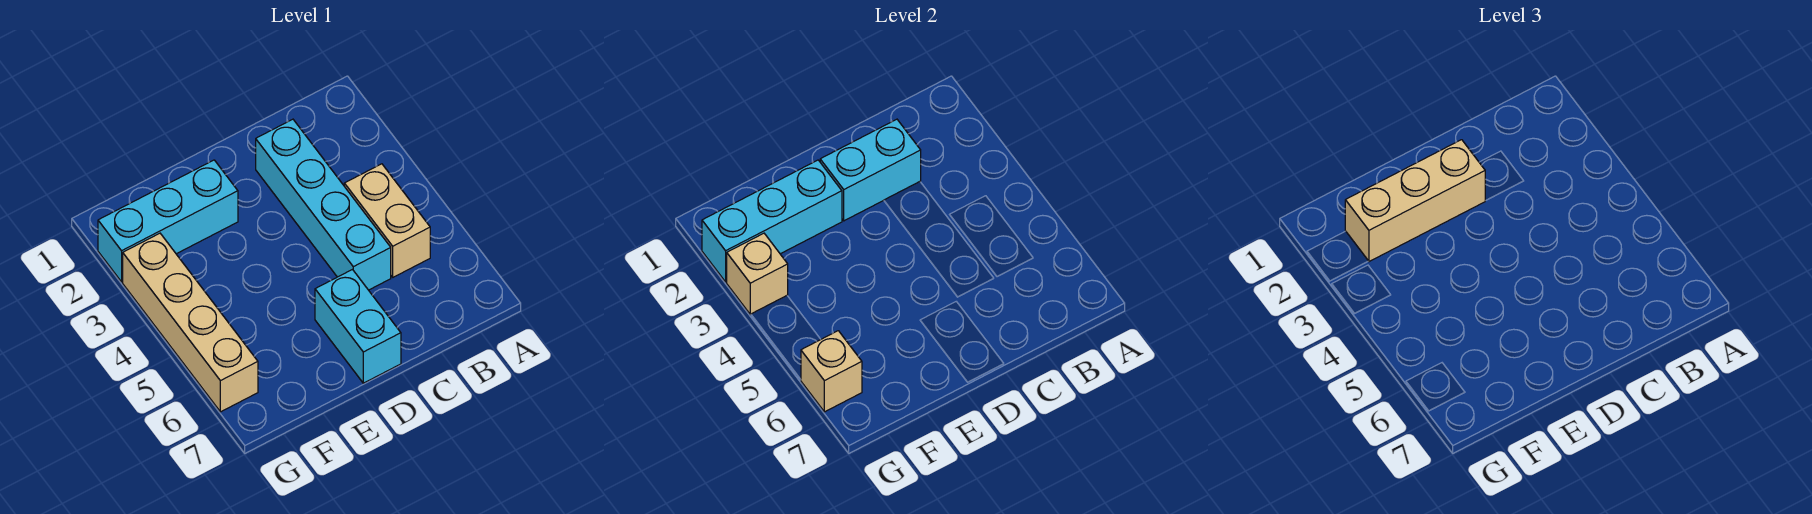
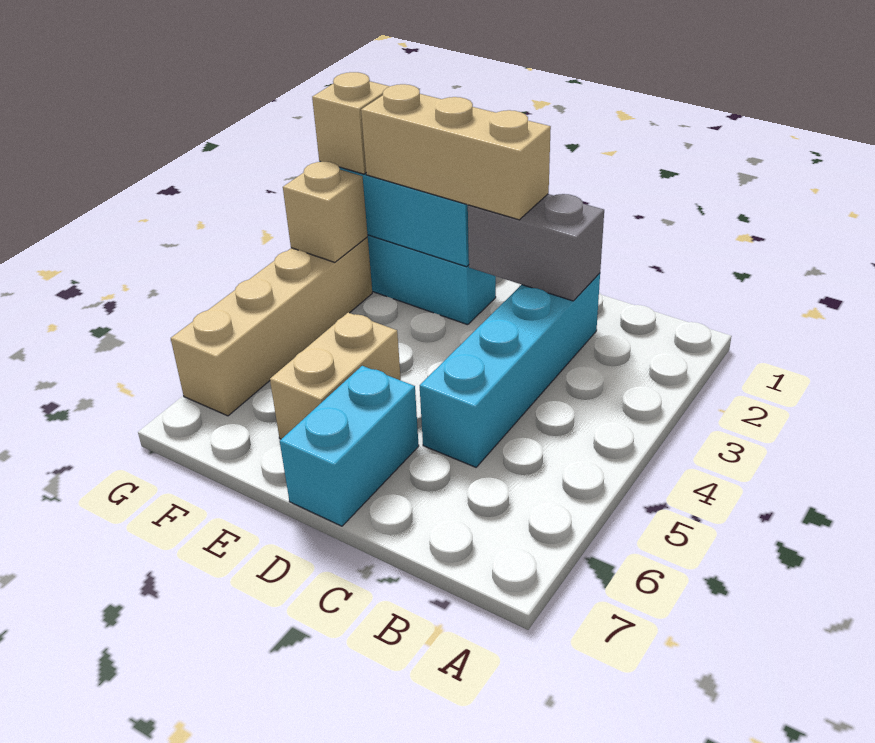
tan brick B4:B5 level 1 -> tan brick E5:E6 level 1
cyan brick C2:D2 level 2 -> grey brick C2:D2 level 2
tan brick G6 level 2 -> tan brick G2 level 3

